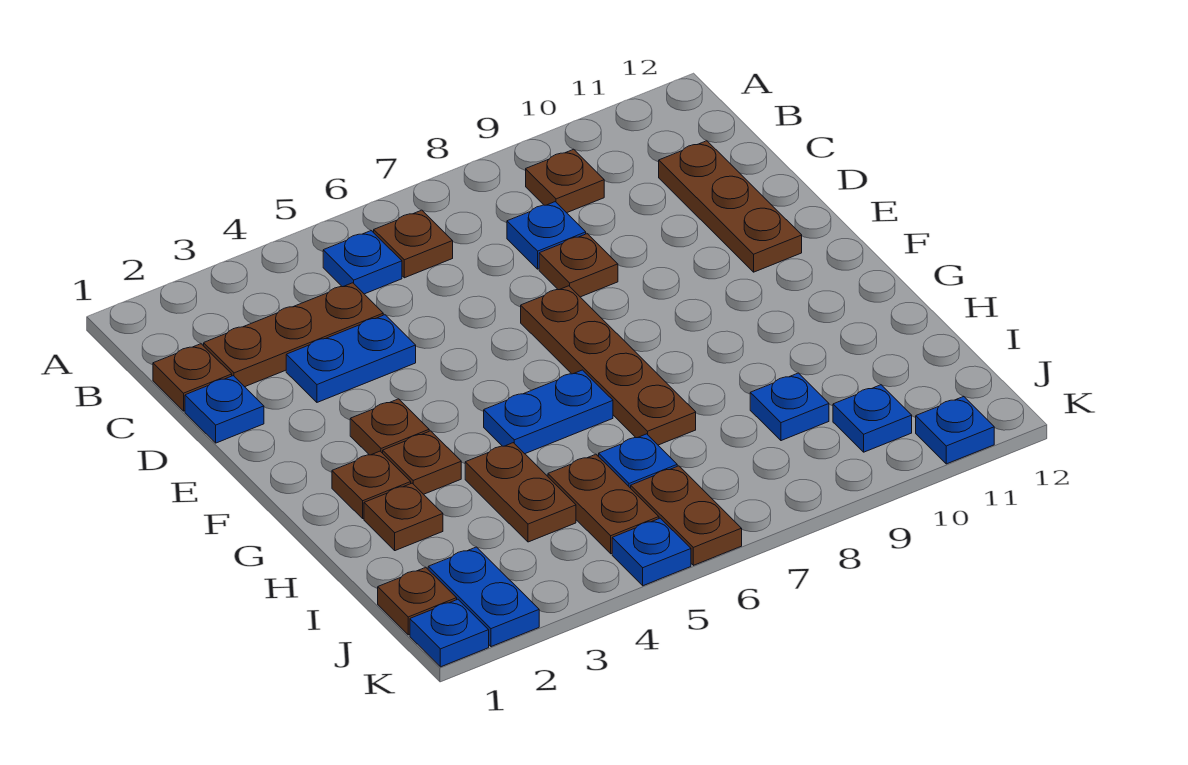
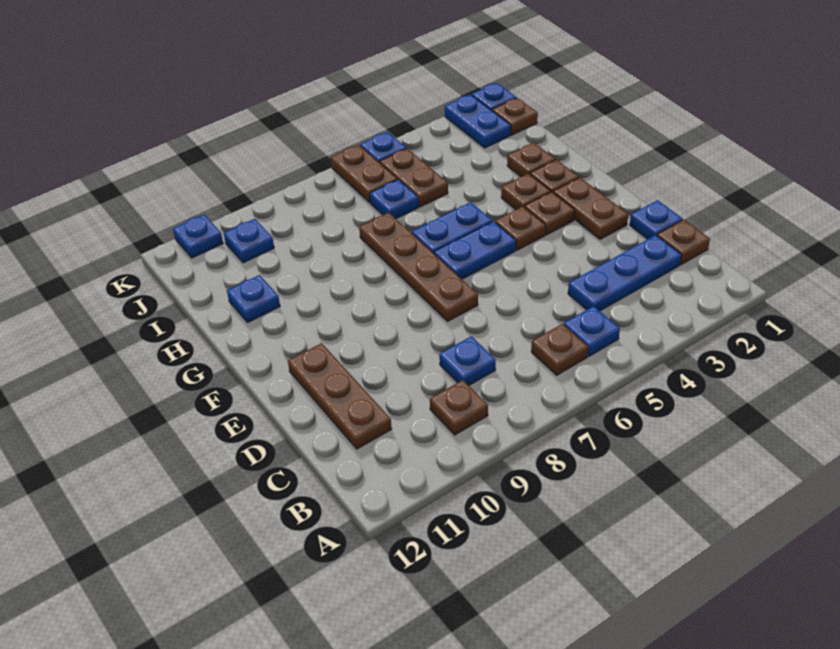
brown plate C2:C4 level 1 -> blue plate C2:C4 level 1
blue plate D3:D4 level 1 -> blue plate F5:F6 level 1
brown plate D8 level 1 -> brown plate F4 level 1
brown plate H4:I4 level 1 -> brown plate E2:F2 level 1
blue plate I9 level 1 -> blue plate H11 level 1

